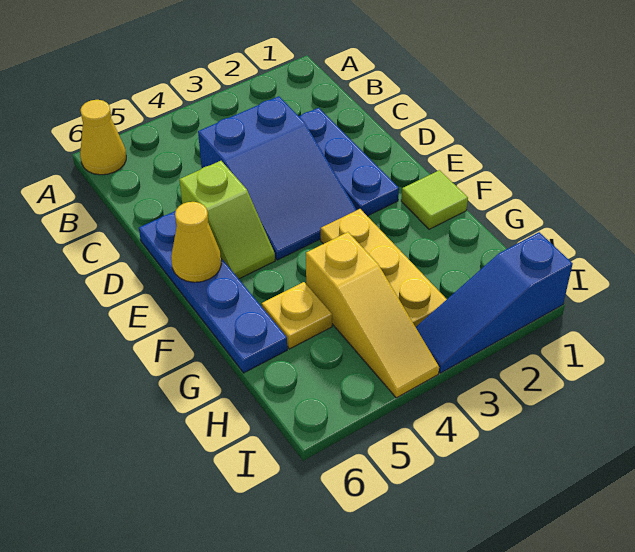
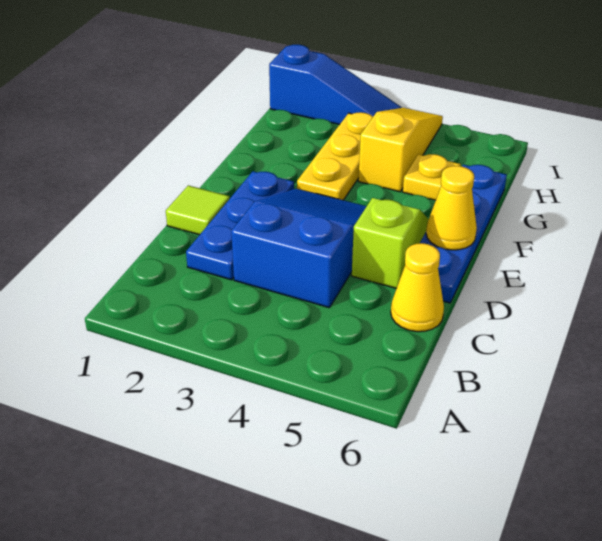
yellow cone A6 level 1 -> yellow cone C6 level 1
lime tile F1 level 1 -> lime tile D1 level 1

